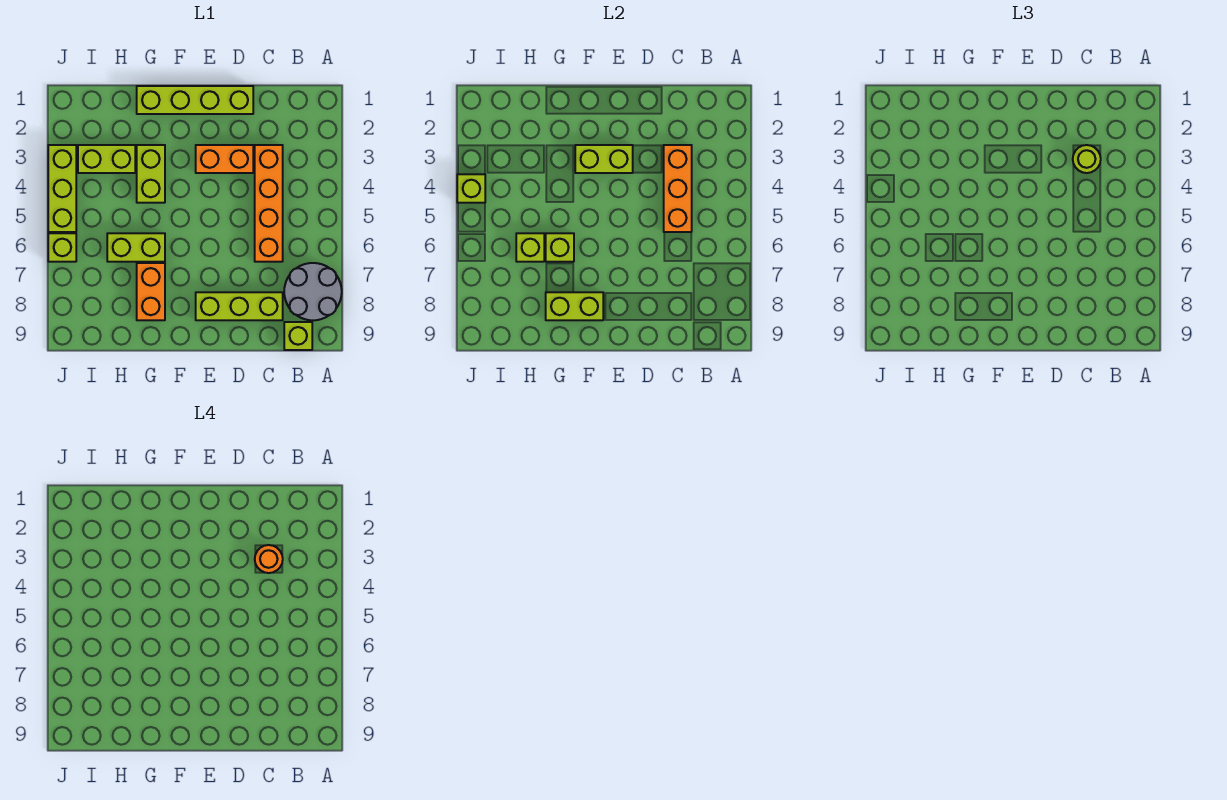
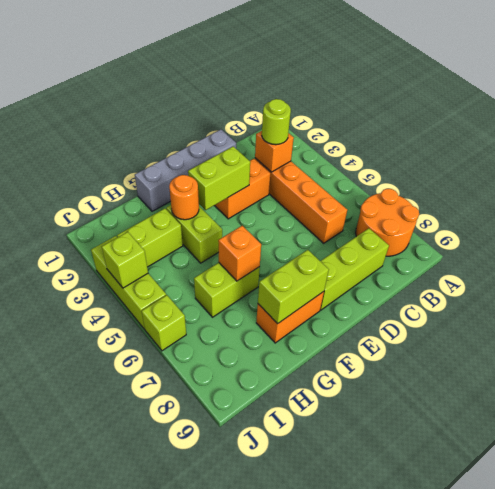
grey round brick A7:B8 level 1 -> orange round brick A7:B8 level 1
lime brick B9 level 1 -> none
orange brick C3:C5 level 2 -> orange brick C3 level 2
orange round brick C3 level 4 -> orange round brick G3 level 2
lime brick D1:G1 level 1 -> grey brick D1:G1 level 1
lime brick G6 level 2 -> orange brick G6 level 2
orange brick G7:G8 level 1 -> orange brick F8:G8 level 1
lime brick H6 level 2 -> none

